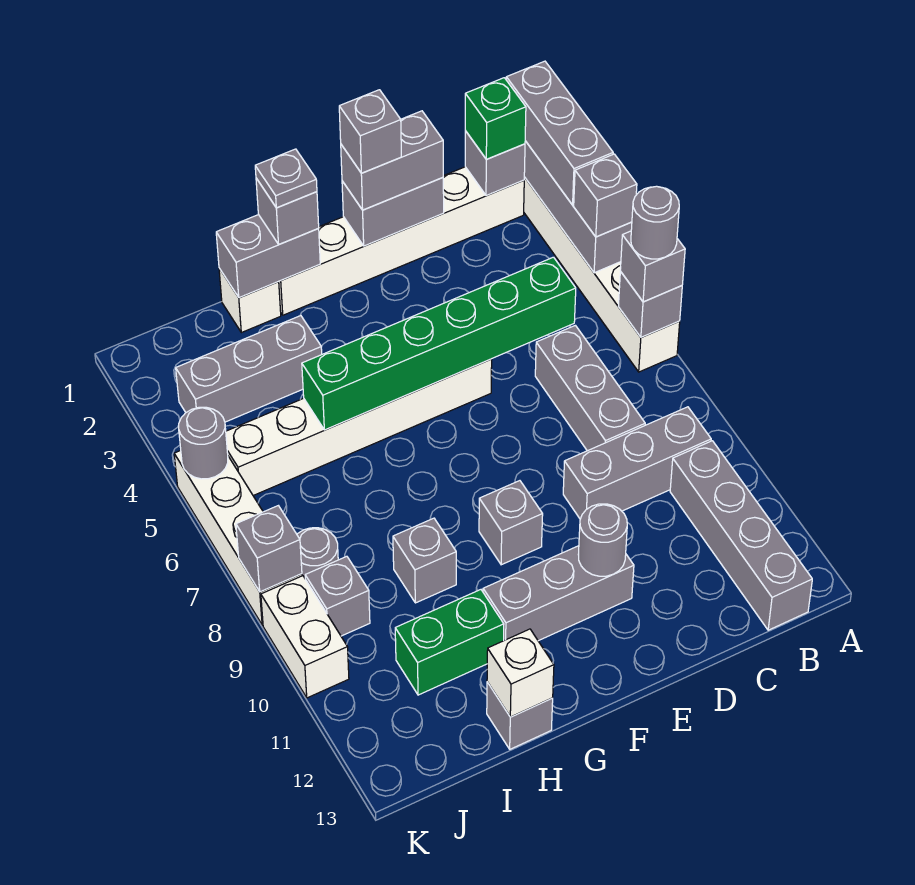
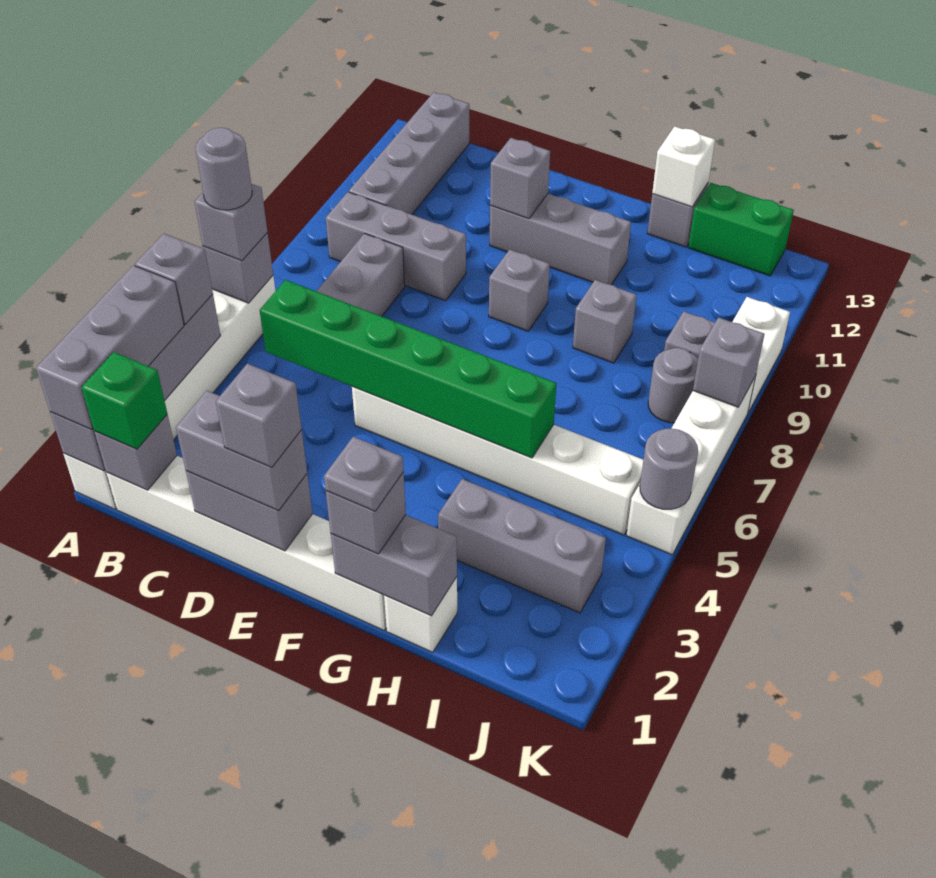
grey round brick E11 level 2 -> grey brick E11 level 2
green brick H11:I11 level 1 -> green brick I13:J13 level 1

